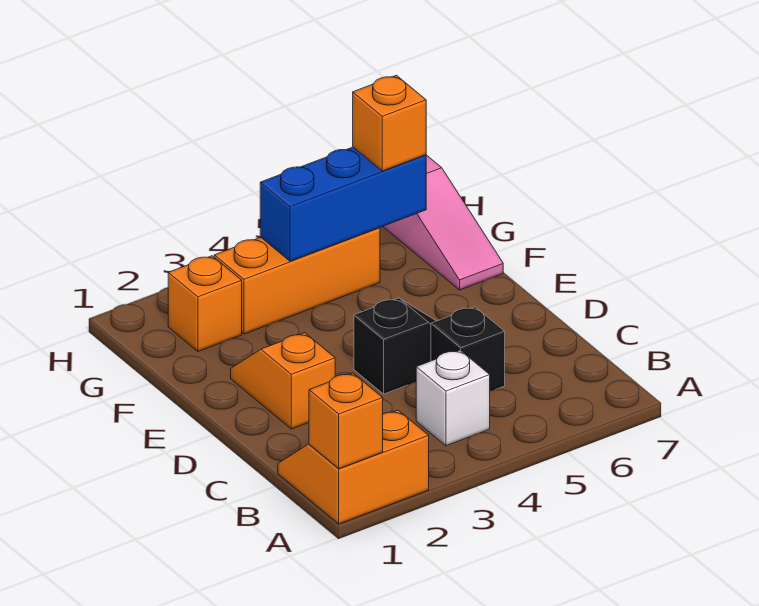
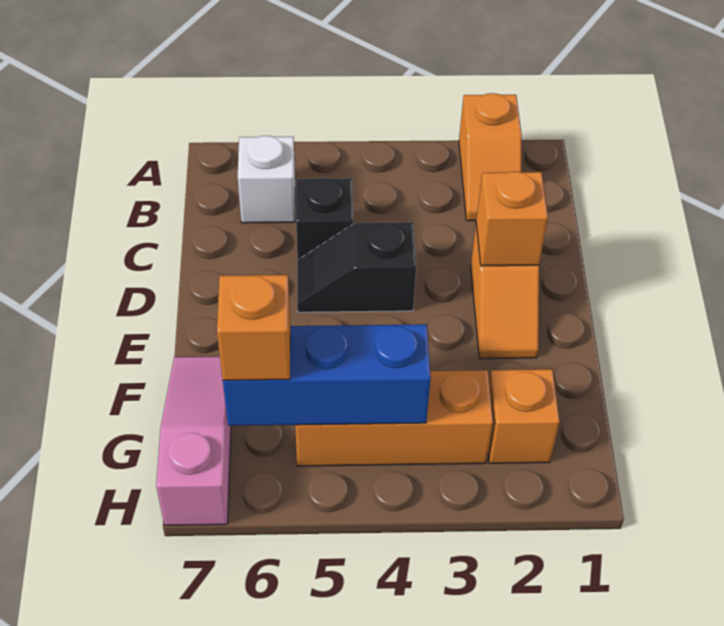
orange slope A1:B2 level 1 top A -> orange slope A2:B2 level 1 top A
orange brick A1 level 2 -> orange brick D2 level 2
white brick B4 level 1 -> white brick B6 level 1

